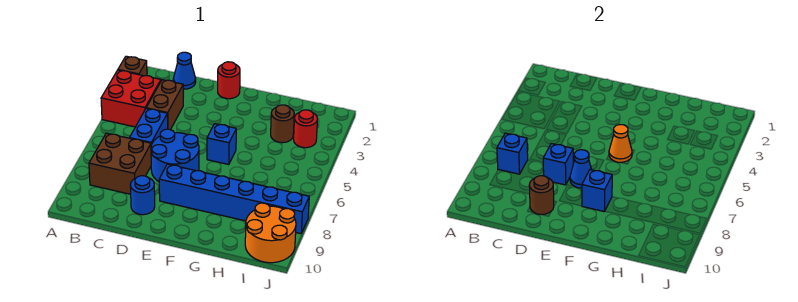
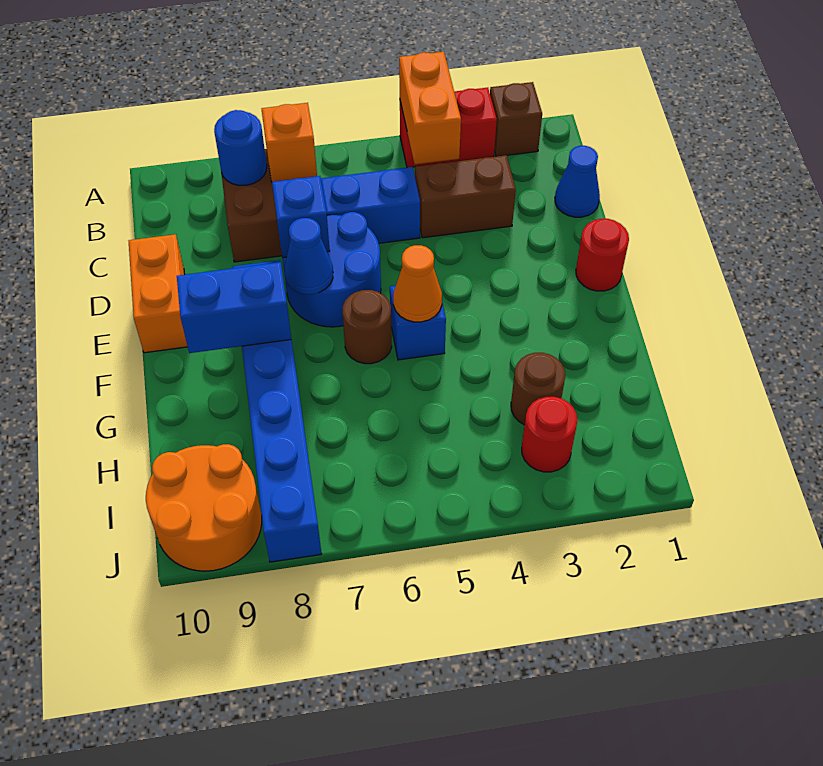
red brick A3:B4 level 1 -> red brick A3:A4 level 1
none -> orange brick A4:B4 level 2
blue brick B7 level 2 -> orange brick B7 level 2
blue round brick D9 level 1 -> blue round brick B8 level 2
brown round brick D9 level 2 -> brown round brick F6 level 1
none -> orange brick D10:E10 level 1
blue brick F8 level 2 -> blue brick F8:F9 level 2

